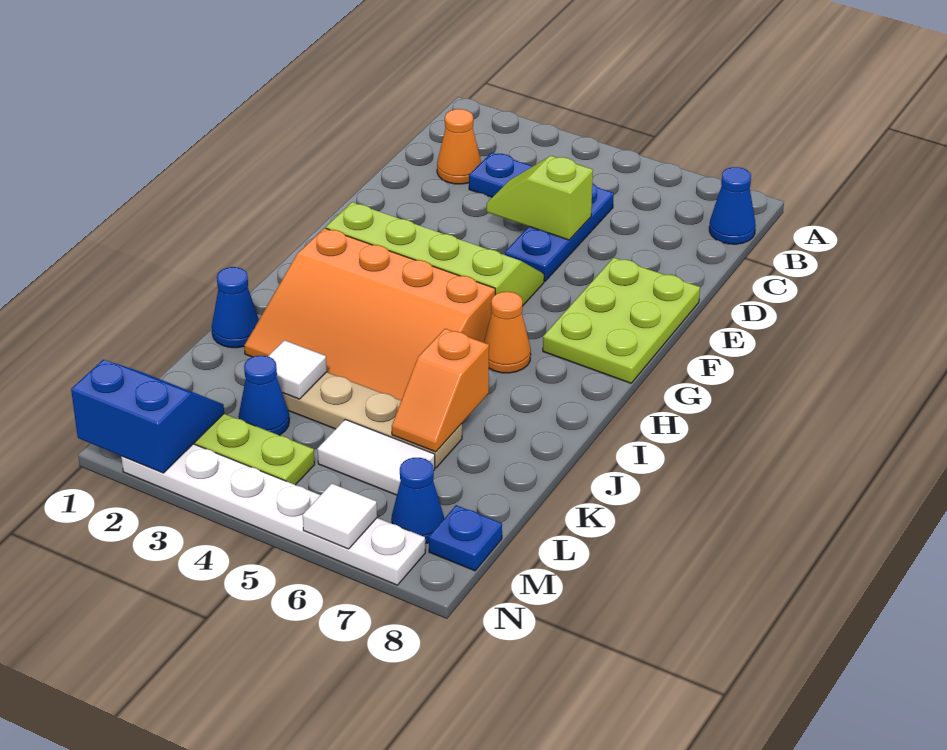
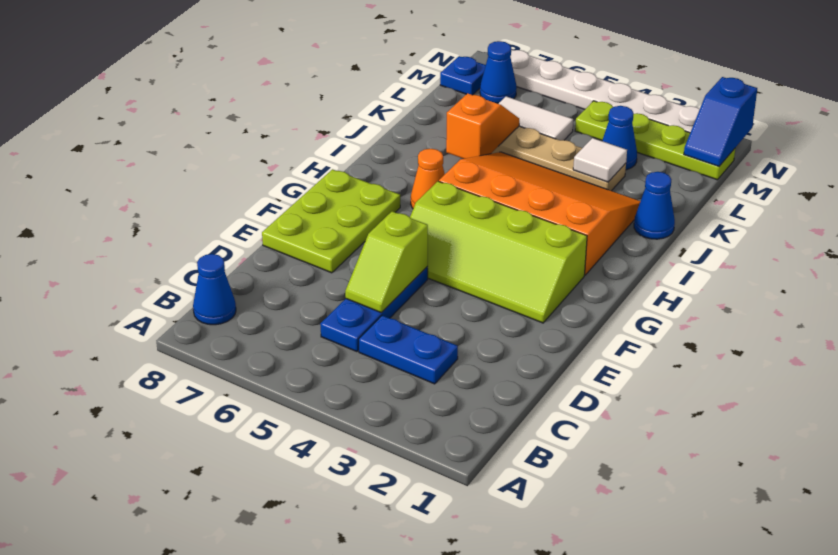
orange cone C2 level 1 -> none
lime slope D4:D5 level 2 top 5 -> lime slope D5:E5 level 2 top E
blue slope M1:N2 level 2 top N -> blue slope M1:N1 level 2 top N
white tile N6 level 2 -> none

